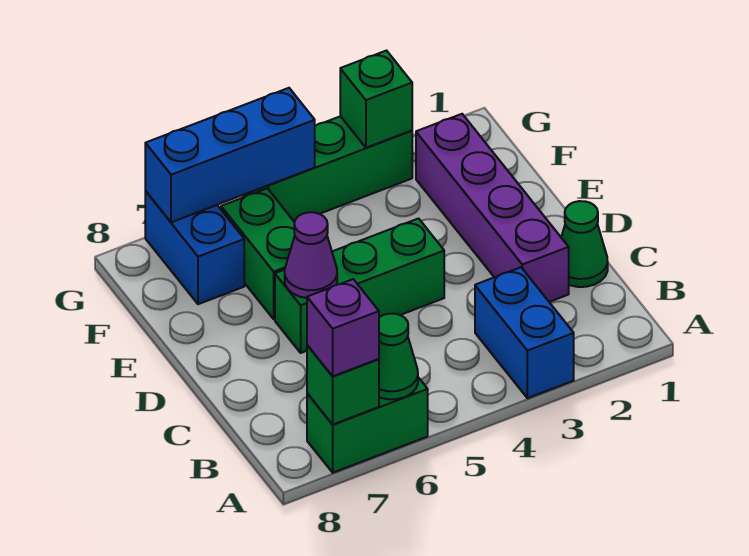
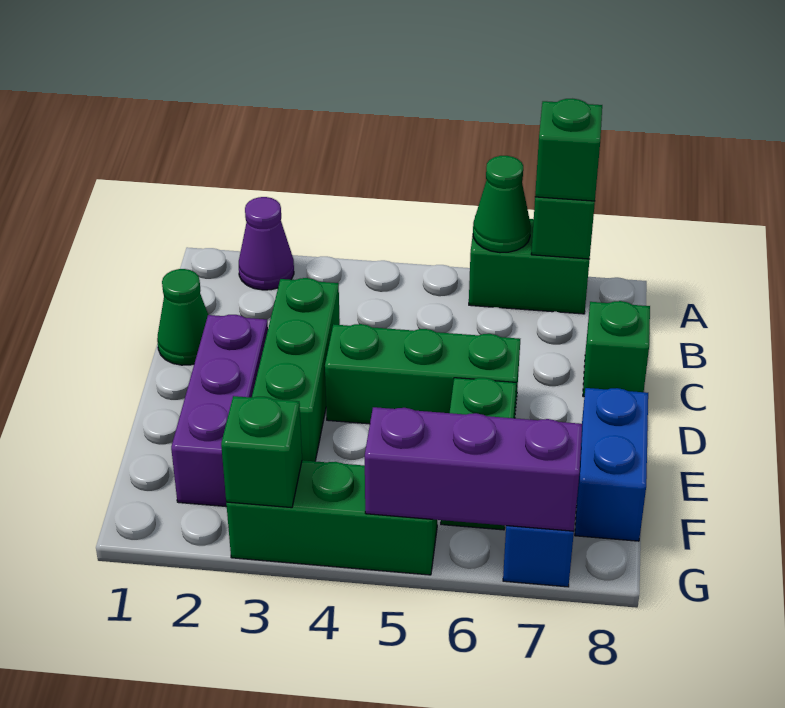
blue brick A3:B3 level 1 -> blue brick E8:F8 level 1
purple brick A7 level 3 -> green brick A7 level 3
purple brick C2:F2 level 1 -> purple brick D2:F2 level 1
none -> green brick C3:E3 level 1
none -> green brick C8 level 1
purple cone D6 level 2 -> purple cone A2 level 1
blue brick G5:G7 level 2 -> purple brick G5:G7 level 2

